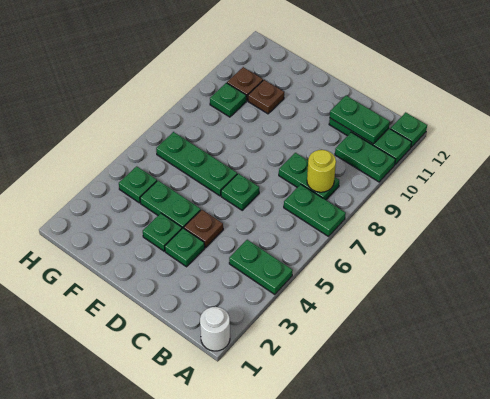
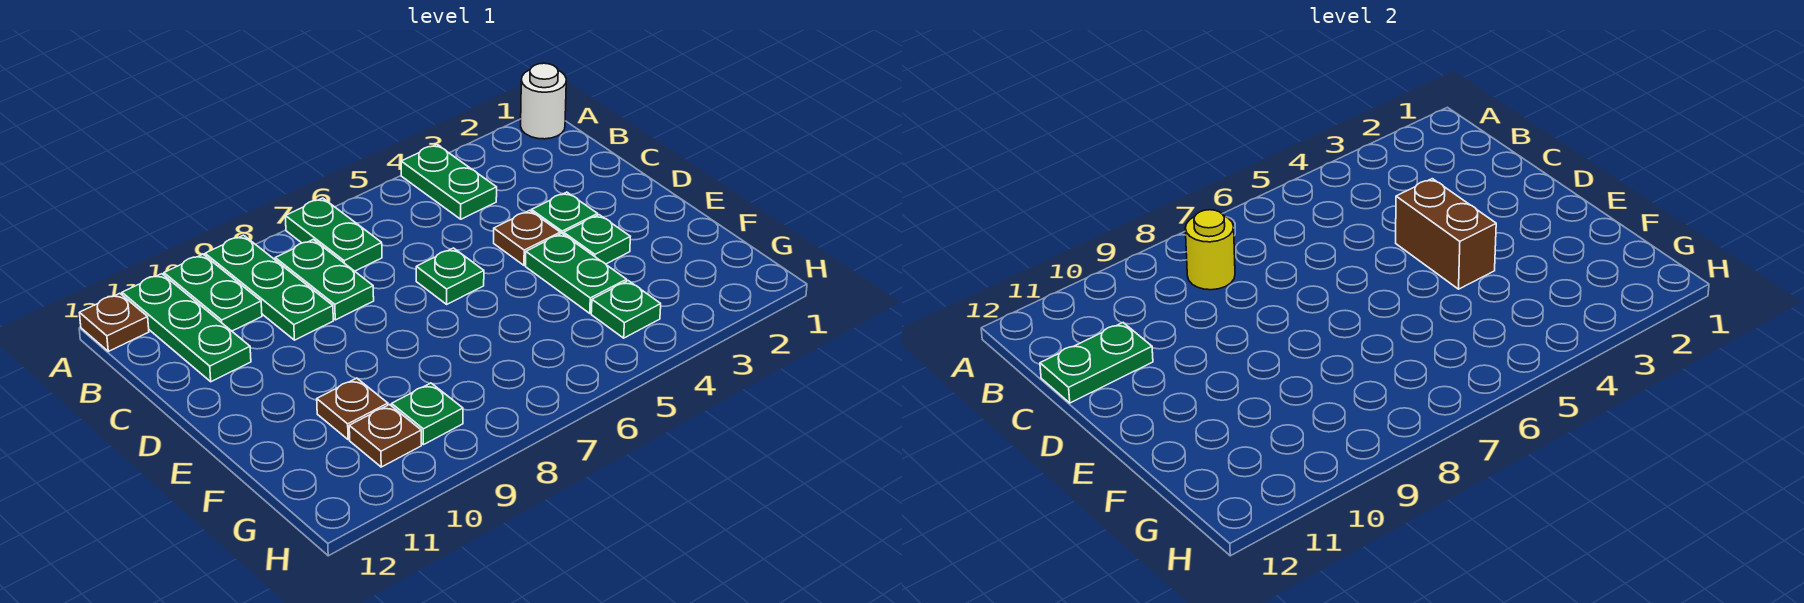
green plate A12 level 1 -> brown plate A12 level 1
green plate B11:C11 level 2 -> green plate C11:C12 level 2
none -> brown brick D4:E4 level 2
green plate E6:G6 level 1 -> green plate A9:C9 level 1

